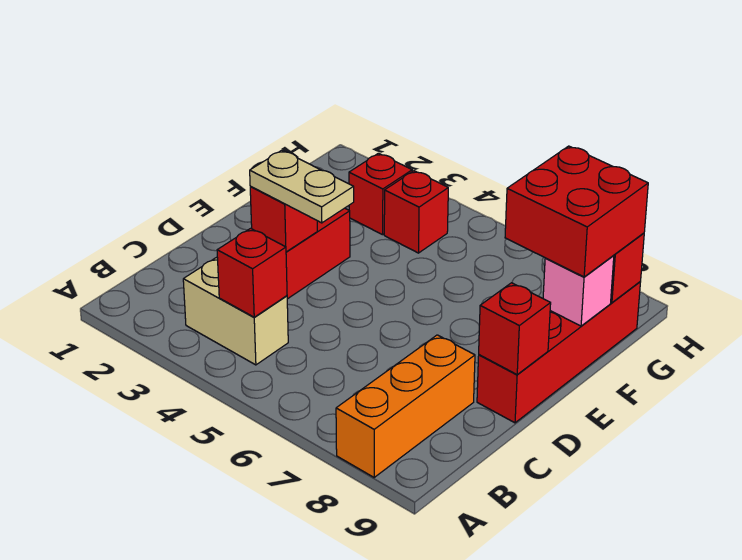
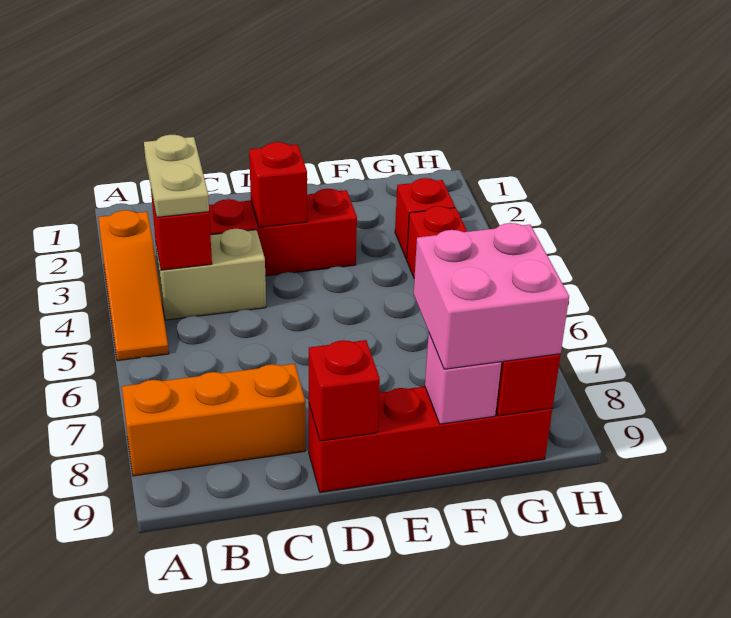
none -> orange slope A3:A5 level 1 top 3
tan brick B3:B4 level 1 -> tan brick B4:C4 level 1
tan plate D3:D4 level 3 -> tan plate B3:B4 level 3
red brick F8:G9 level 3 -> pink brick F8:G9 level 3

